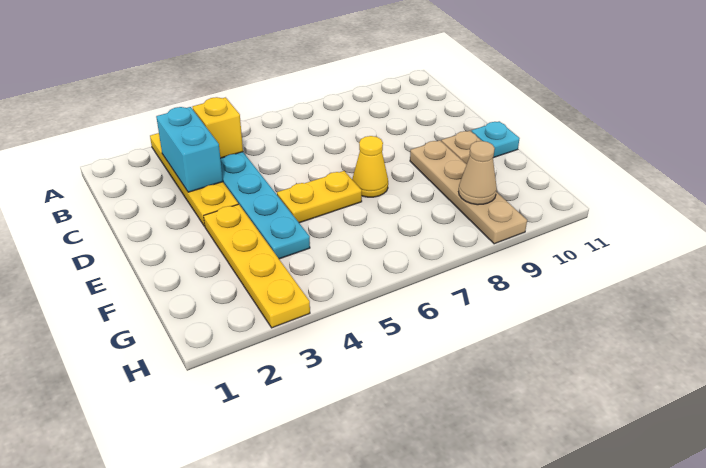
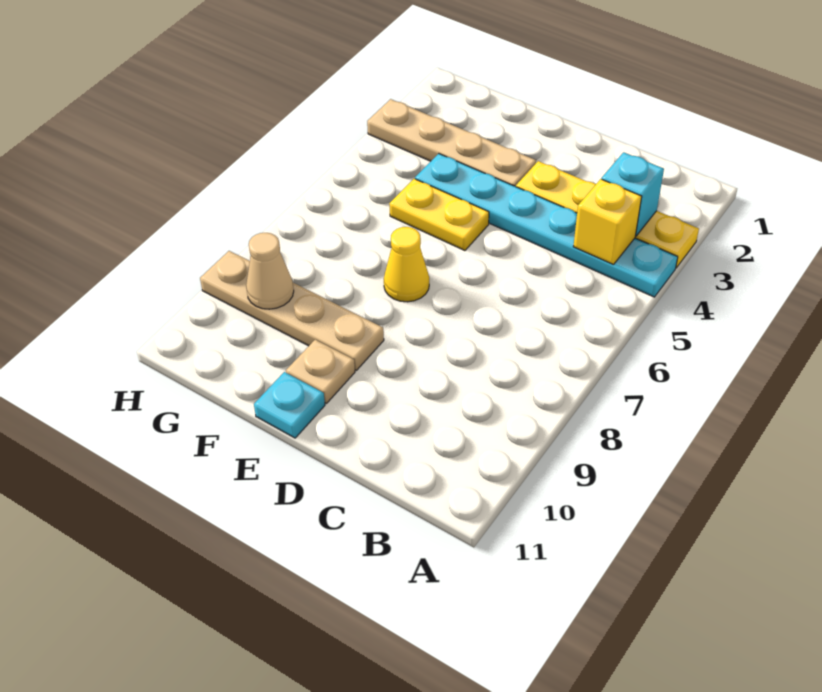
cyan brick B3:C3 level 2 -> cyan brick B3 level 2
yellow plate E3:H3 level 1 -> tan plate E3:H3 level 1
yellow plate E5:E6 level 1 -> yellow plate E5:F5 level 1

